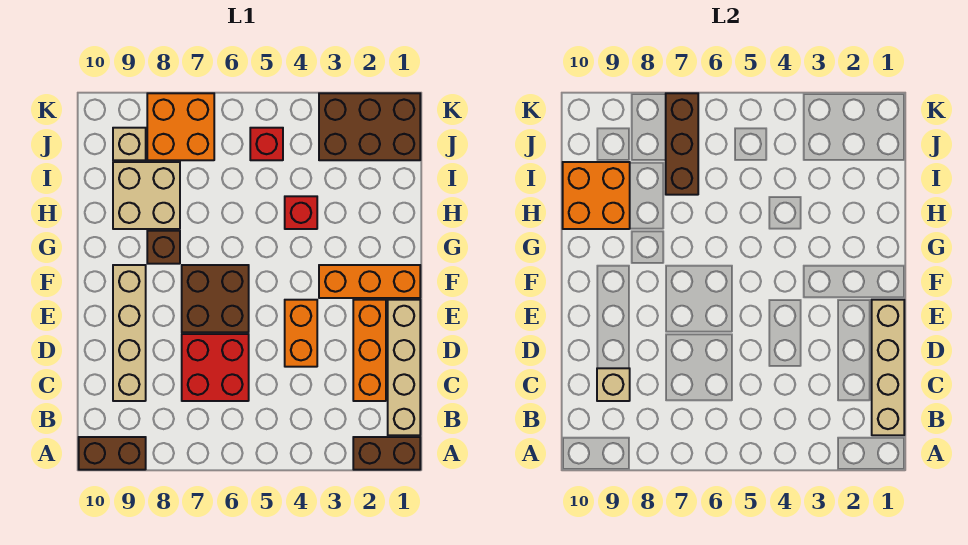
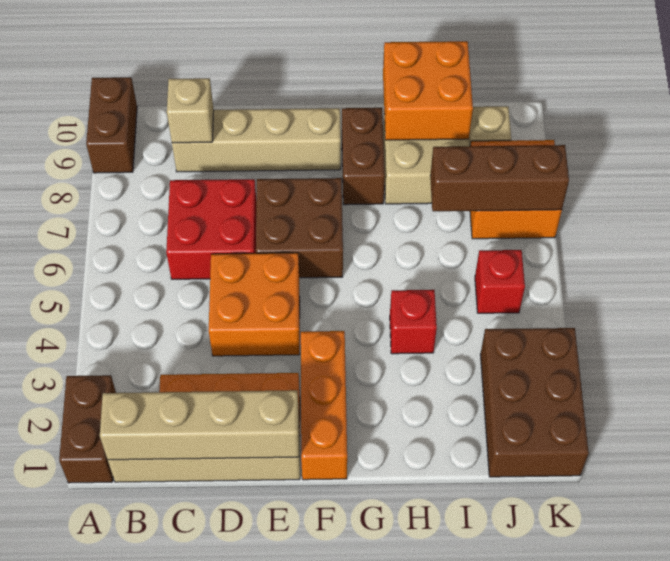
orange brick D4:E4 level 1 -> orange brick D4:E5 level 1
brown brick G8 level 1 -> brown brick G8:G9 level 1

